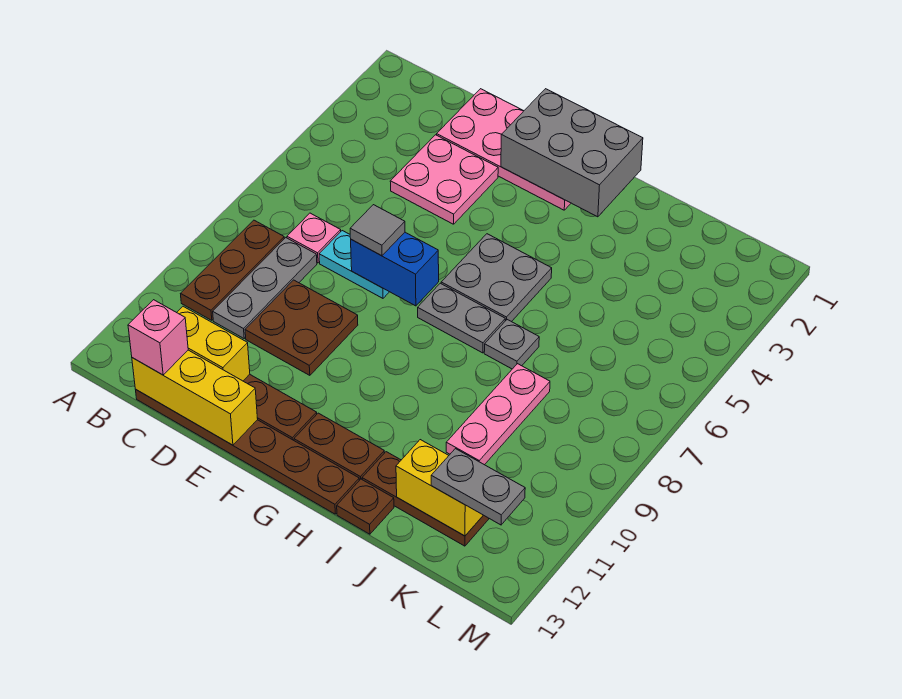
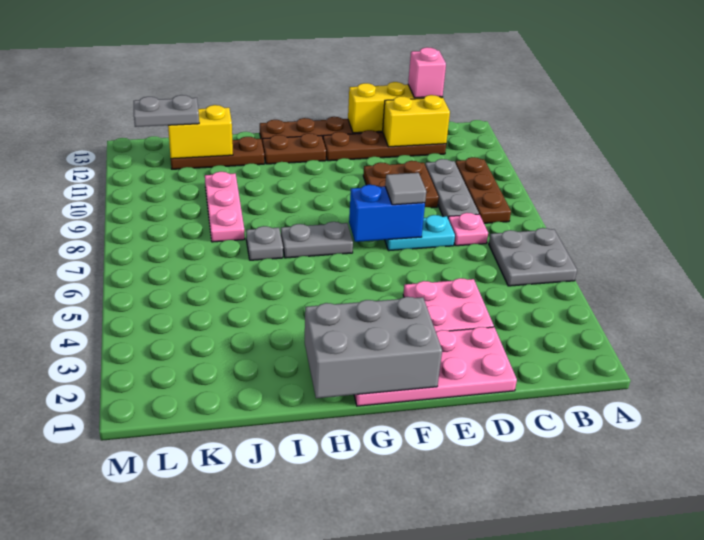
grey plate G5:H6 level 1 -> grey plate A5:B6 level 1
brown plate I13 level 1 -> none

